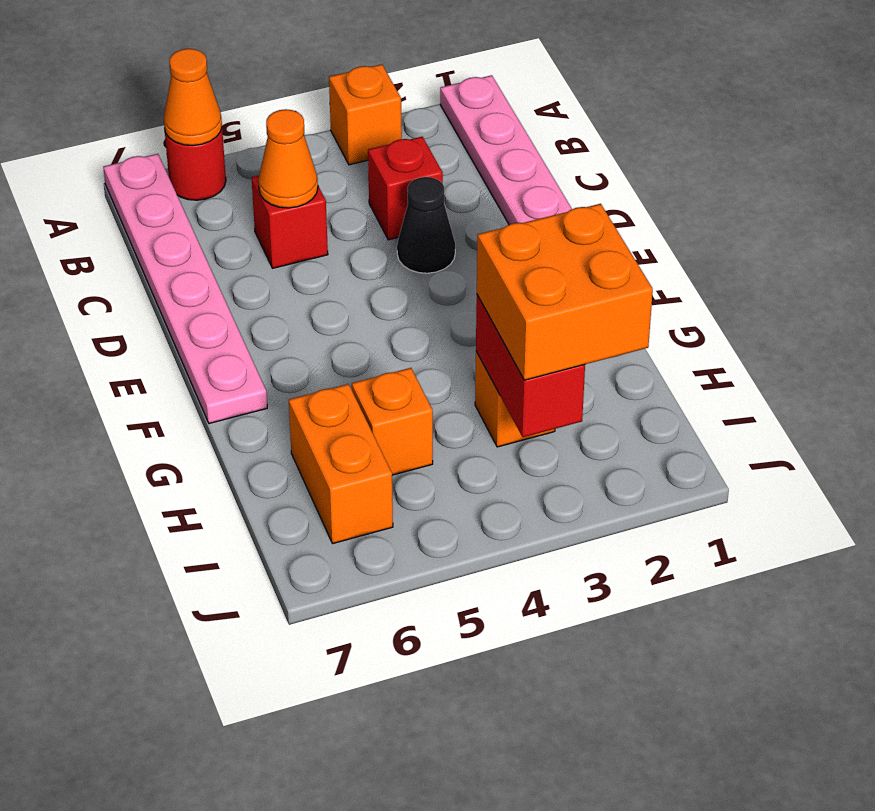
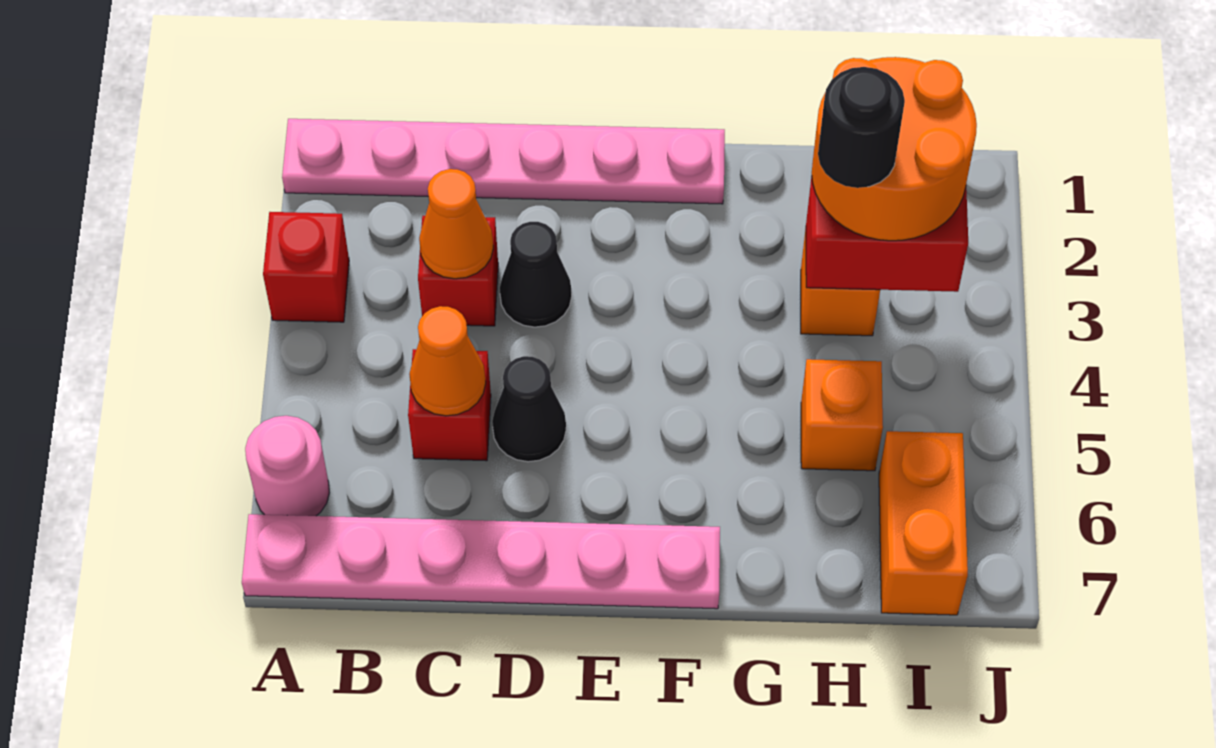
orange brick A3 level 1 -> red brick A3 level 1
red round brick A6 level 1 -> pink round brick A6 level 1
orange cone A6 level 2 -> orange cone C3 level 2
none -> black cone D5 level 1
orange brick H2:I3 level 3 -> orange round brick H2:I3 level 3
none -> black round brick H3 level 4
orange brick H6:I6 level 1 -> orange brick I6:I7 level 1

